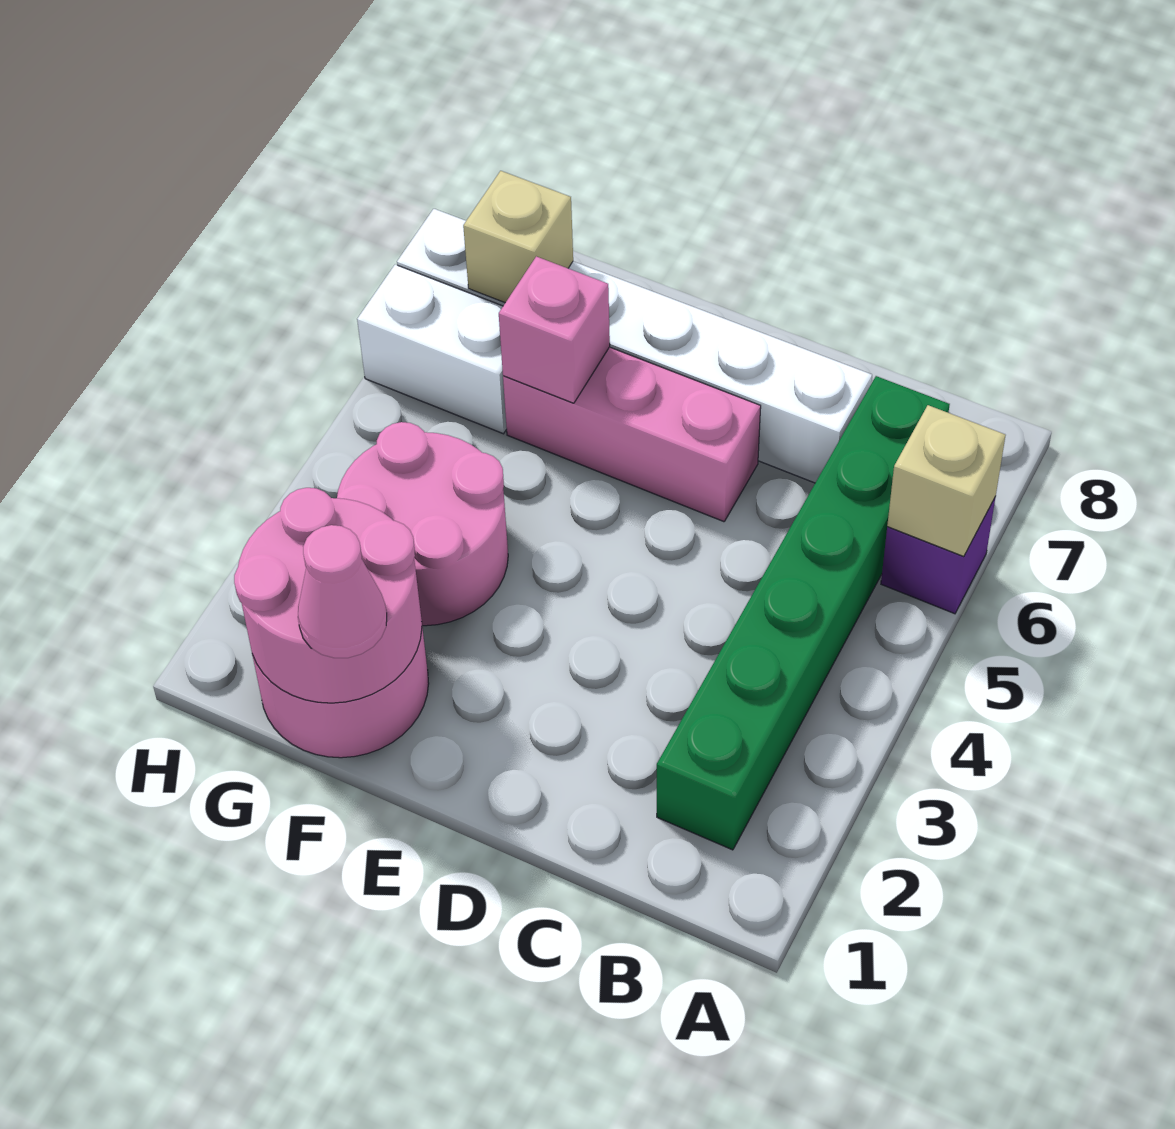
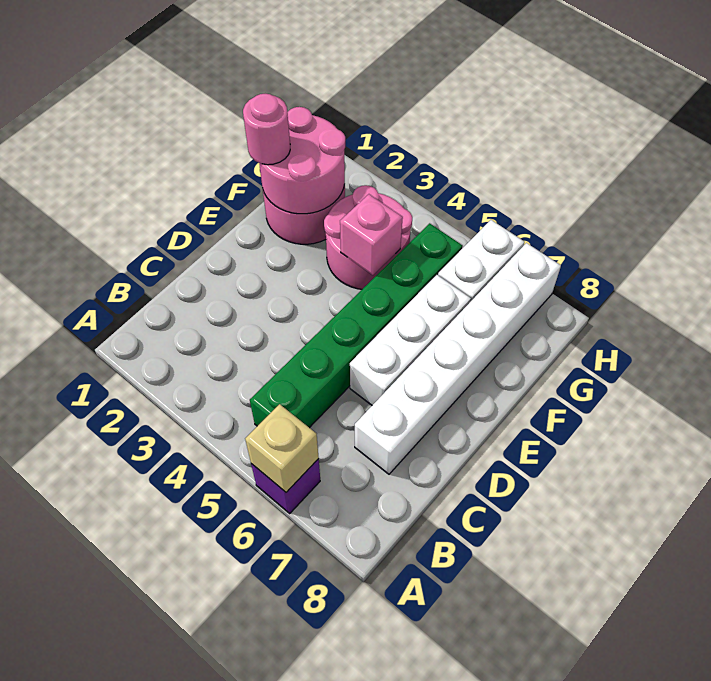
green brick B2:B7 level 1 -> green brick B5:G5 level 1
pink brick D6:F6 level 1 -> white brick D6:F6 level 1
pink cone F1 level 3 -> pink round brick F1 level 3
pink brick F6 level 2 -> pink brick F4 level 2
tan brick G7 level 2 -> none

